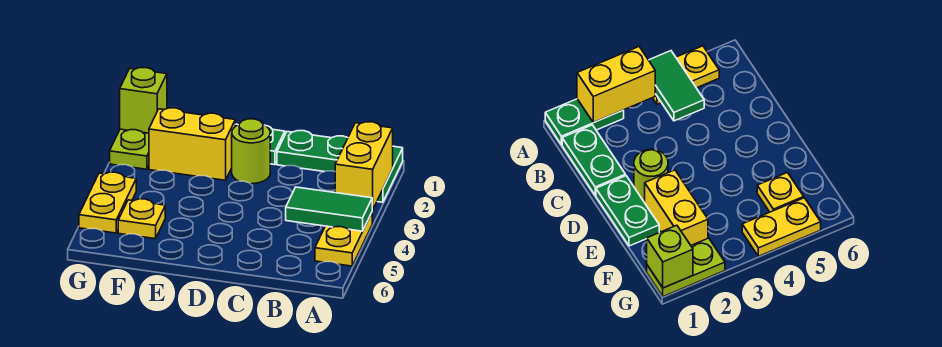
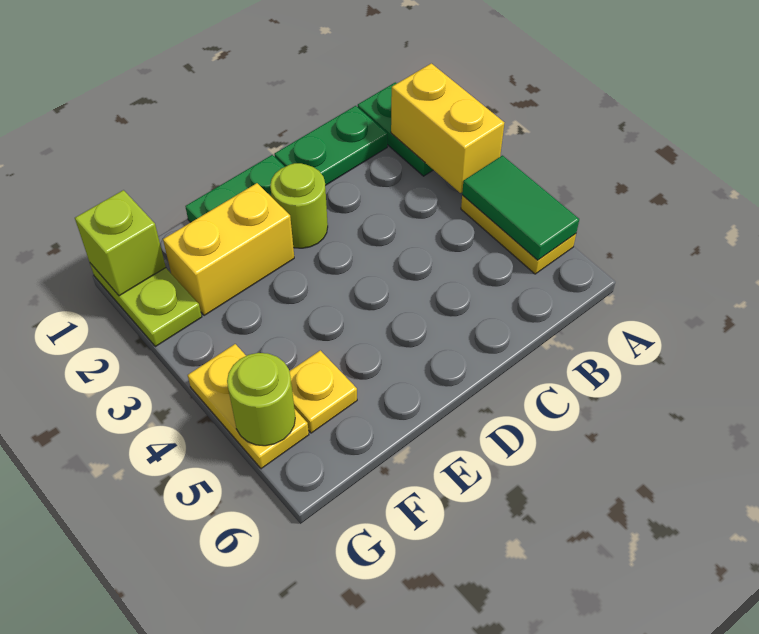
green tile A4:B4 level 2 -> green tile A4:A5 level 2
none -> lime round brick G5 level 2

